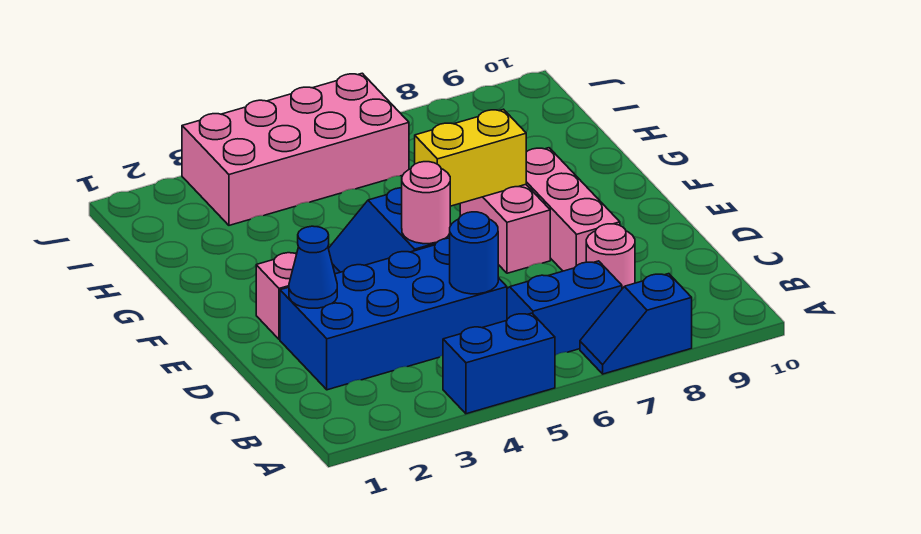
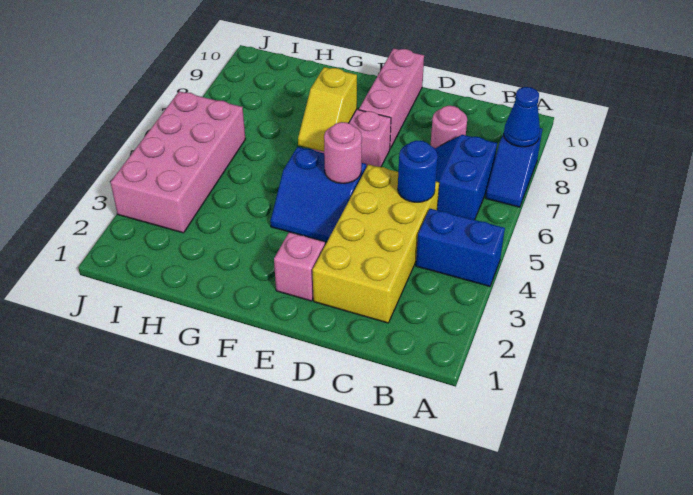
blue brick A4:A5 level 1 -> blue brick A4:B4 level 1
blue brick C2:D5 level 1 -> yellow brick C2:D5 level 1
blue cone D2 level 2 -> blue cone A8 level 2
pink brick D8:F8 level 1 -> pink brick E8:E10 level 1
yellow brick F6:F7 level 2 -> yellow slope F6:F7 level 2 top 7

